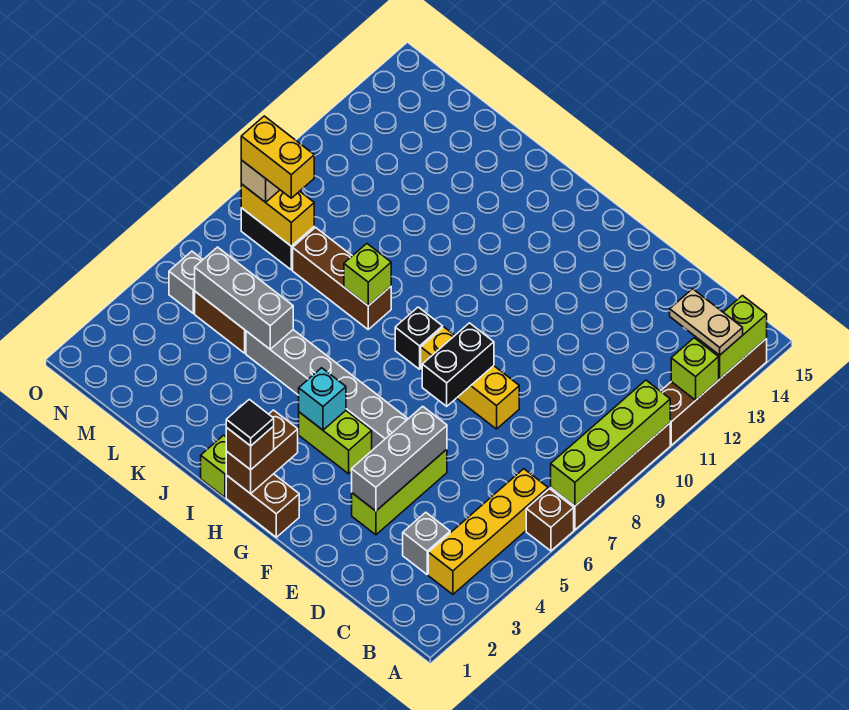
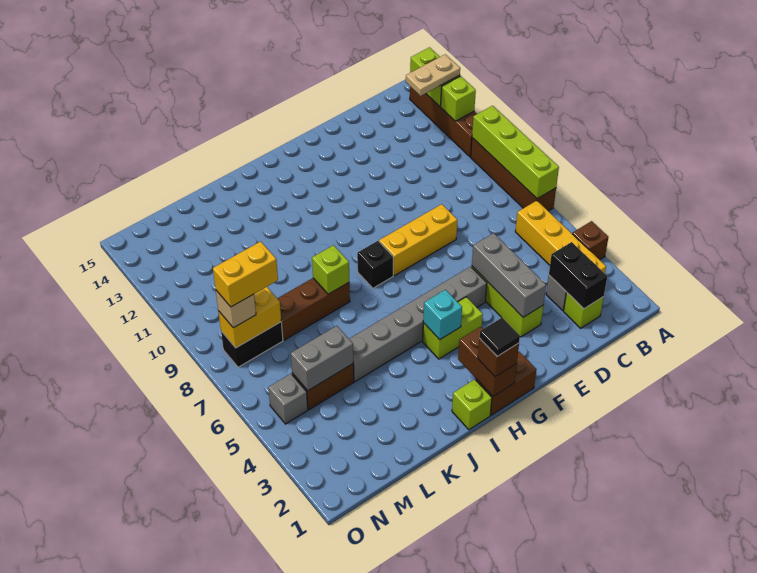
brown brick A6 level 1 -> brown brick A4 level 1
none -> lime brick C2 level 1
black brick F7:F8 level 2 -> black brick C2:C3 level 2
grey brick K5:M5 level 2 -> grey brick L5:M5 level 2

